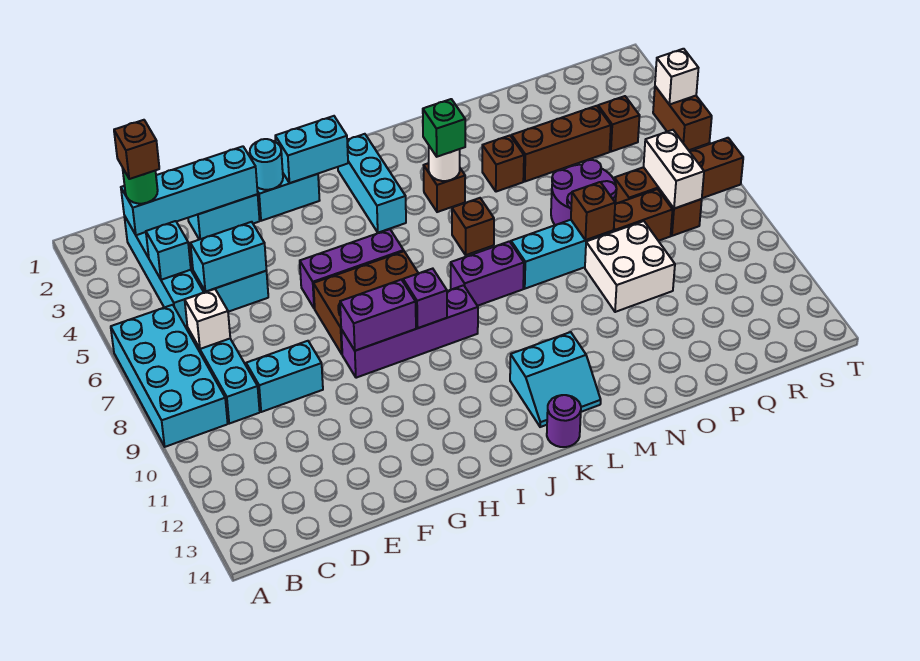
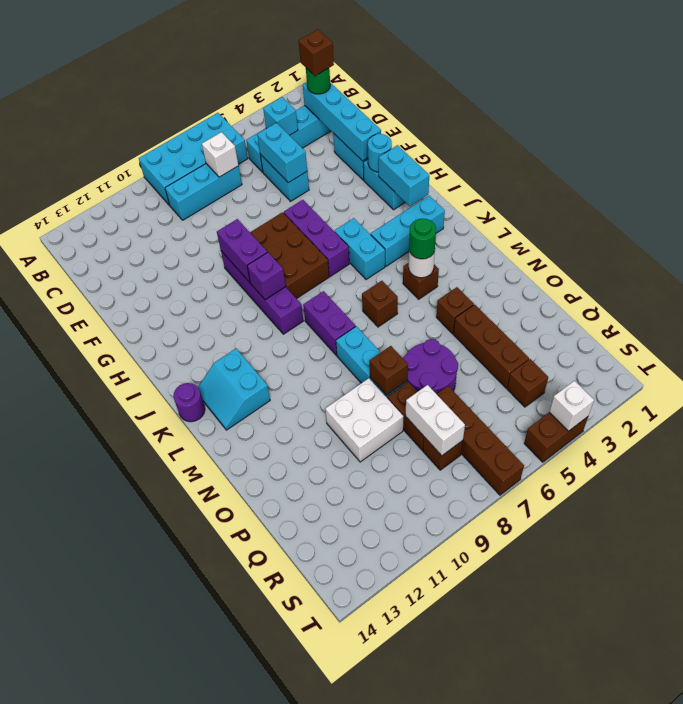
cyan brick D9:E9 level 1 -> cyan brick I5:J5 level 1
green brick L4 level 3 -> green round brick L4 level 3
white brick R7:R8 level 2 -> white brick Q8:R8 level 2

